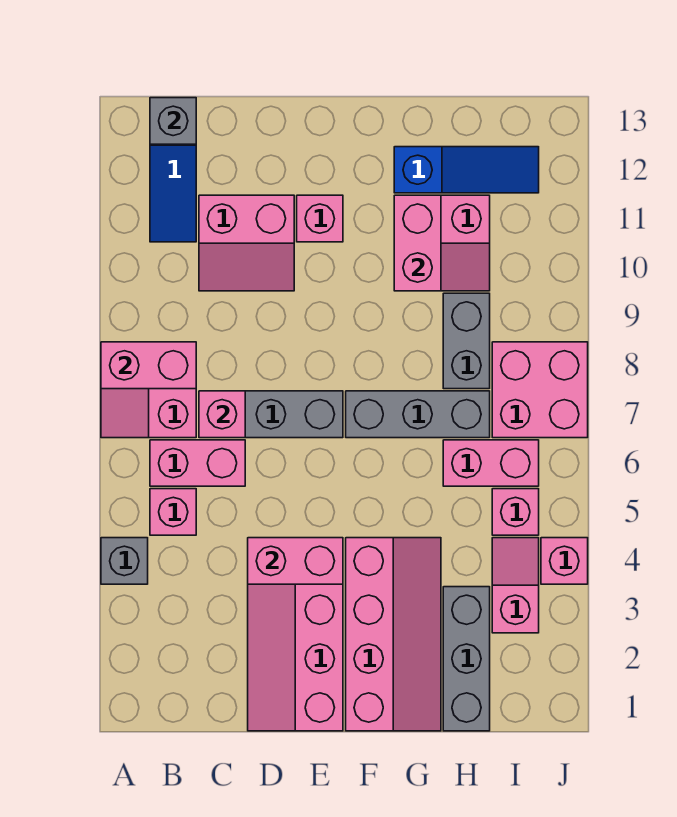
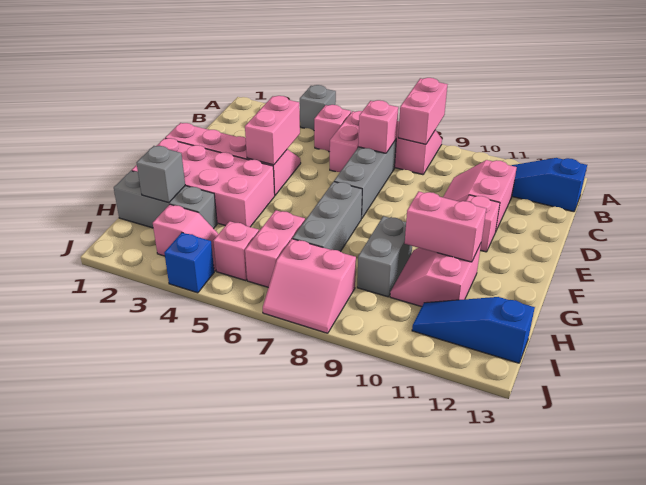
grey brick B13 level 2 -> grey brick H2 level 2
pink slope F1:G4 level 1 top F -> pink brick F1:G4 level 1
blue slope G12:I12 level 1 top G -> blue slope I11:I13 level 1 top 13
grey brick H8:H9 level 1 -> grey brick G9:H9 level 1
pink brick I7:J8 level 1 -> pink slope I7:J8 level 1 top I
pink brick J4 level 1 -> blue brick J4 level 1

